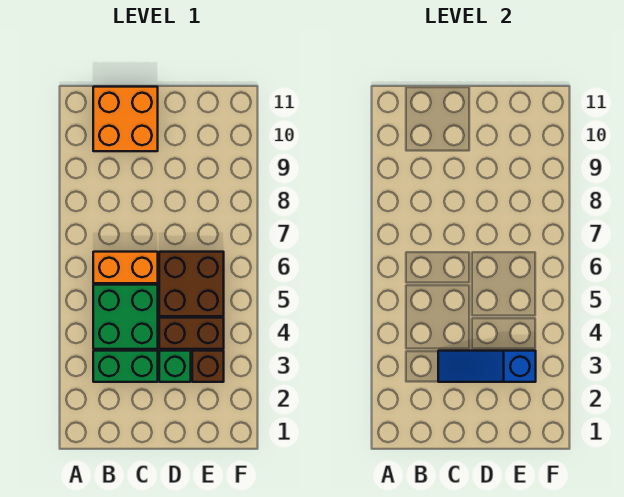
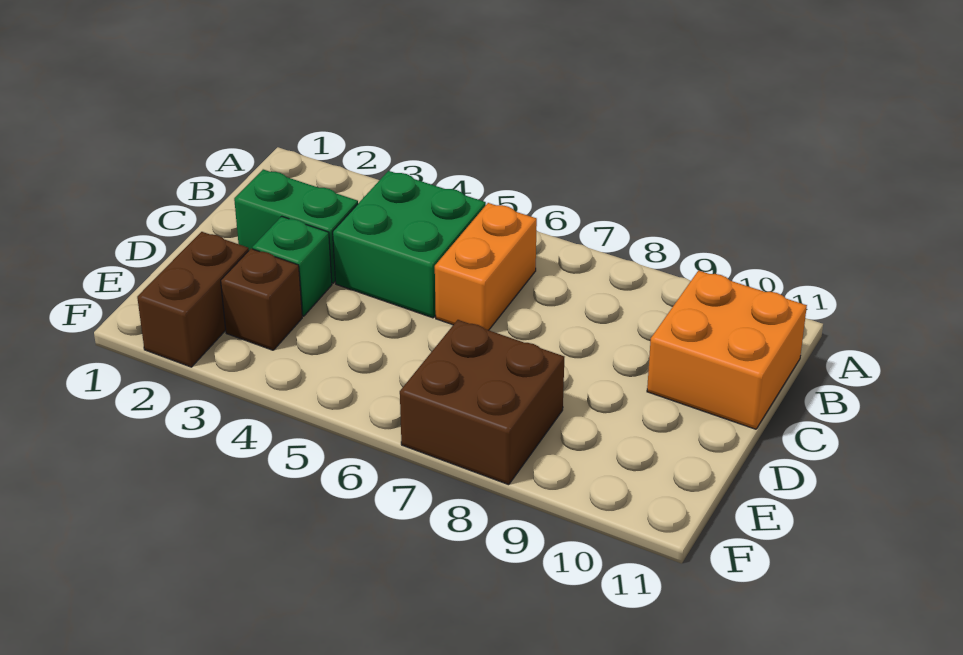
green brick B3:C3 level 1 -> green brick C2:C3 level 1
blue slope C3:E3 level 2 top E -> none
brown brick D4:E4 level 1 -> brown brick E2:F2 level 1
brown brick D5:E6 level 1 -> brown brick E7:F8 level 1

